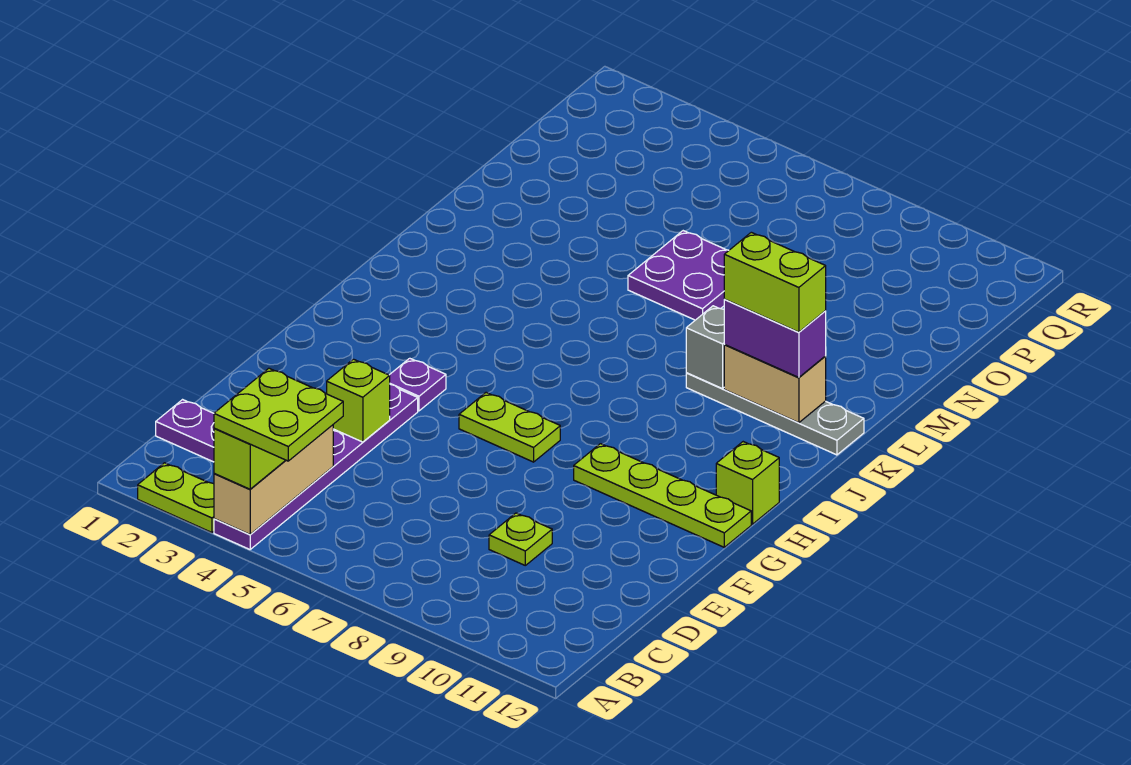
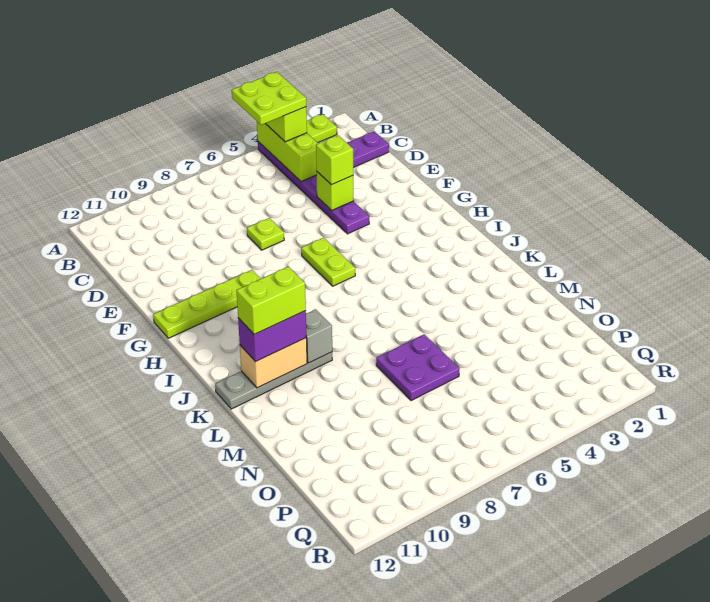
tan brick A4:C4 level 2 -> lime brick A4:C4 level 2
lime plate D9 level 1 -> lime plate E7 level 1
purple plate G4 level 1 -> none
lime plate G6:G7 level 1 -> lime plate G6:H6 level 1
lime brick H12 level 1 -> lime brick E4 level 3

